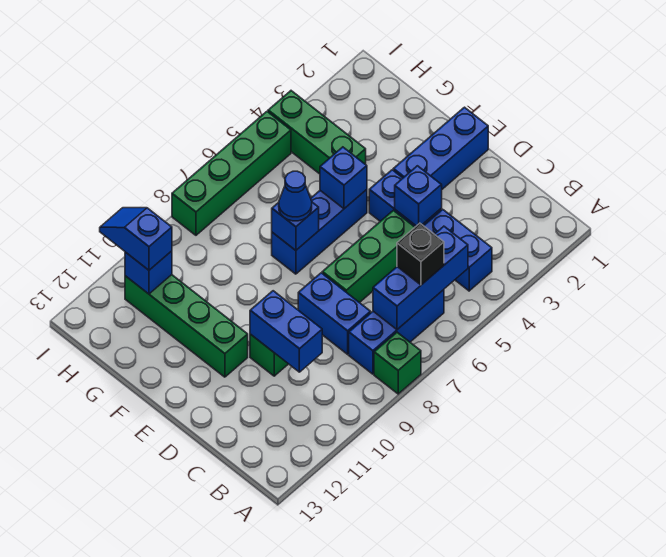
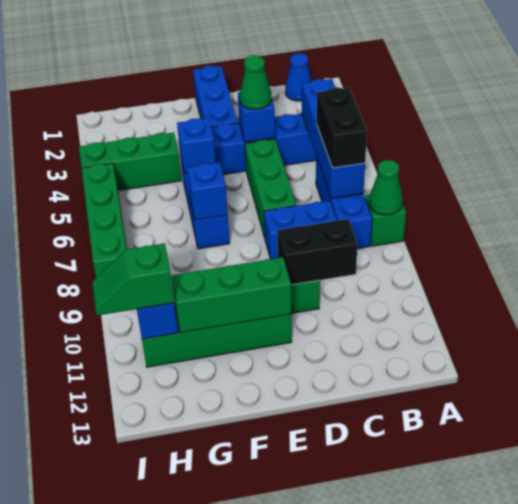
none -> green cone A8 level 2
blue brick B5:B7 level 2 -> blue brick B4:B7 level 2
black brick B6 level 3 -> black brick B6:B7 level 3
blue brick C10:D10 level 2 -> black brick C10:D10 level 2
none -> green cone D4 level 3
none -> green brick E11:G11 level 2
blue cone F7 level 3 -> blue cone B1 level 1
blue slope H11:I11 level 3 top H -> green slope H11:I11 level 3 top H

